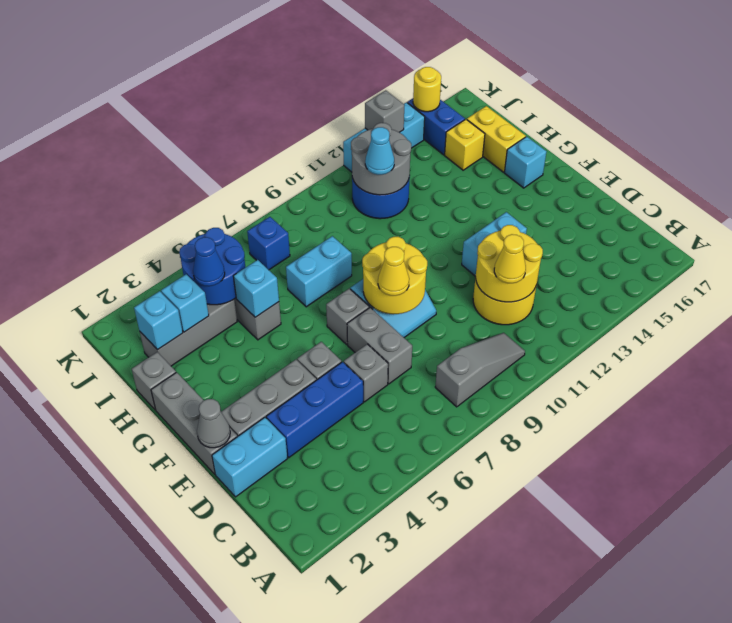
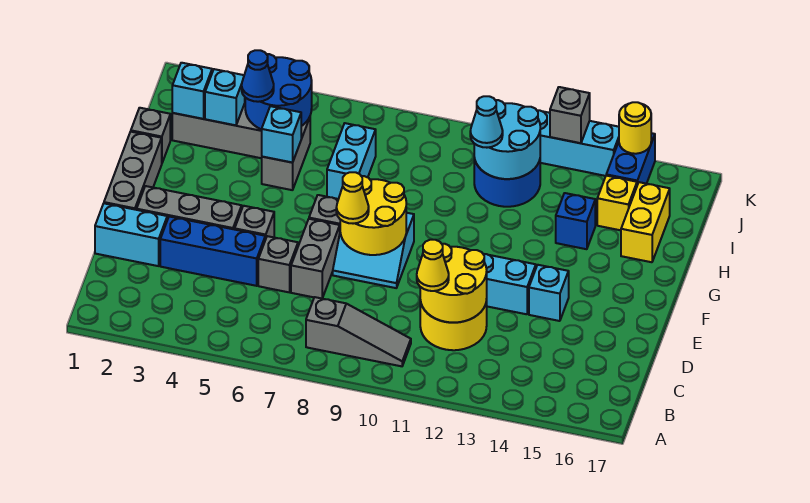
grey cone E1 level 2 -> none
cyan brick G16 level 1 -> cyan brick E14 level 1
cyan brick H7:H8 level 1 -> cyan brick H7:I7 level 1
grey round brick I11:J12 level 2 -> cyan round brick I11:J12 level 2
blue brick J7 level 1 -> blue brick H14 level 1

